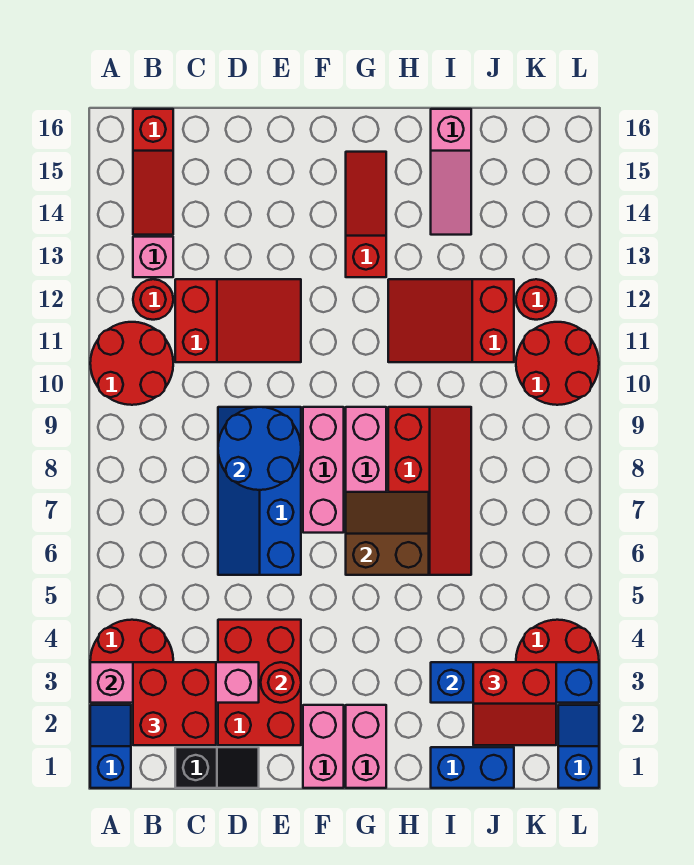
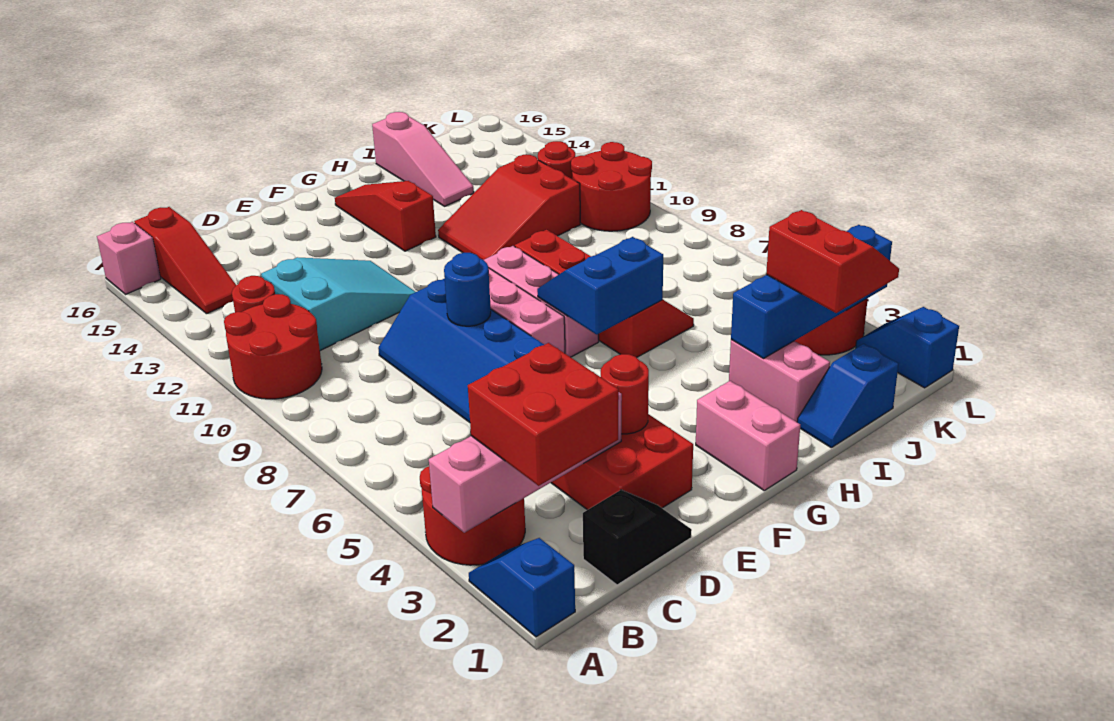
pink brick B13 level 1 -> pink brick A16 level 1
red slope C11:E12 level 1 top C -> cyan slope C11:E12 level 1 top C
blue round brick D8:E9 level 2 -> blue round brick E8 level 2
pink brick F1:F2 level 1 -> pink brick I2:I3 level 1
brown slope G6:H7 level 2 top 6 -> blue slope G6:H7 level 2 top 6
blue brick I1:J1 level 1 -> blue slope I1:J1 level 1 top J
red slope J2:K3 level 3 top 3 -> red slope J2:K3 level 3 top J

